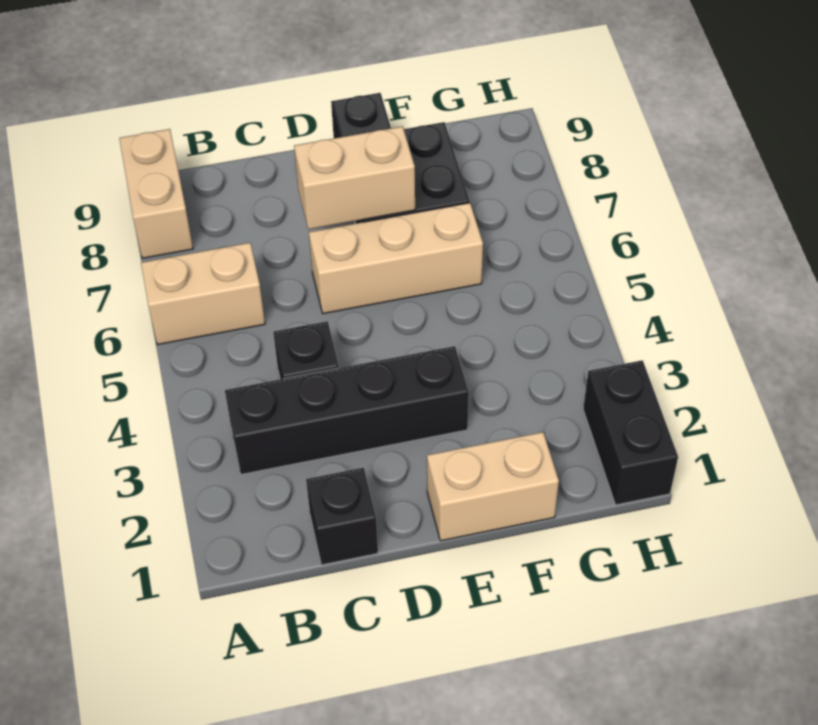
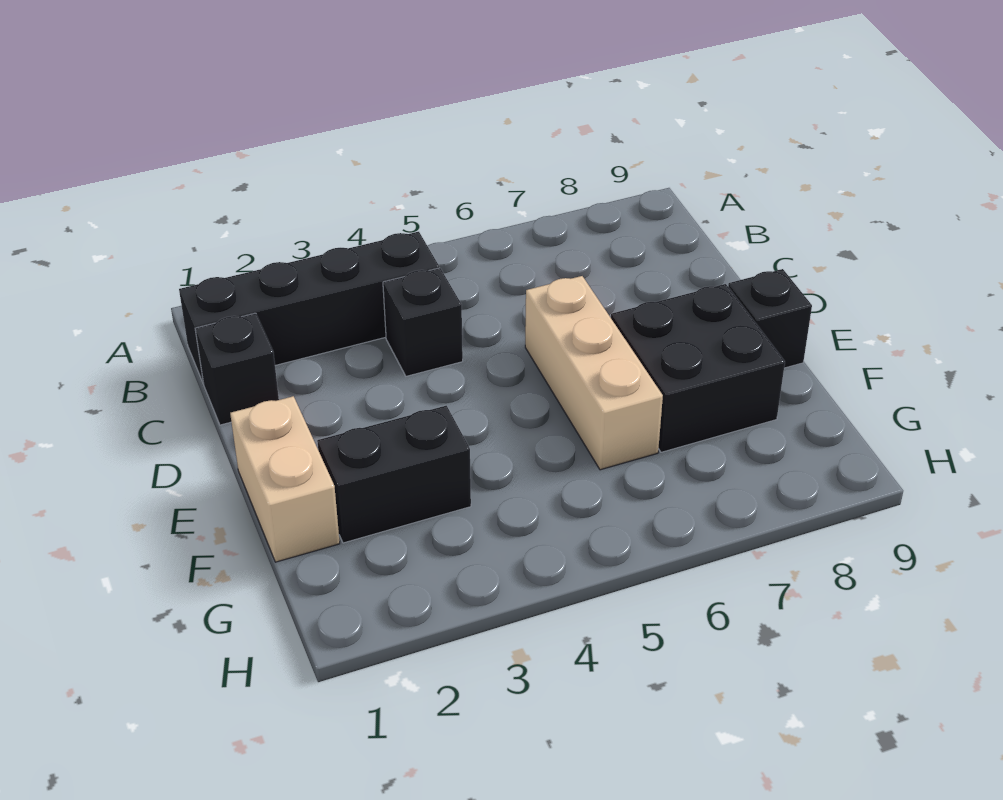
tan brick A6:B6 level 1 -> none
tan brick A8:A9 level 1 -> none
black brick B3:E3 level 1 -> black brick B1:B4 level 1
tan brick D7:E7 level 2 -> none
black brick H1:H2 level 1 -> black brick F2:F3 level 1

